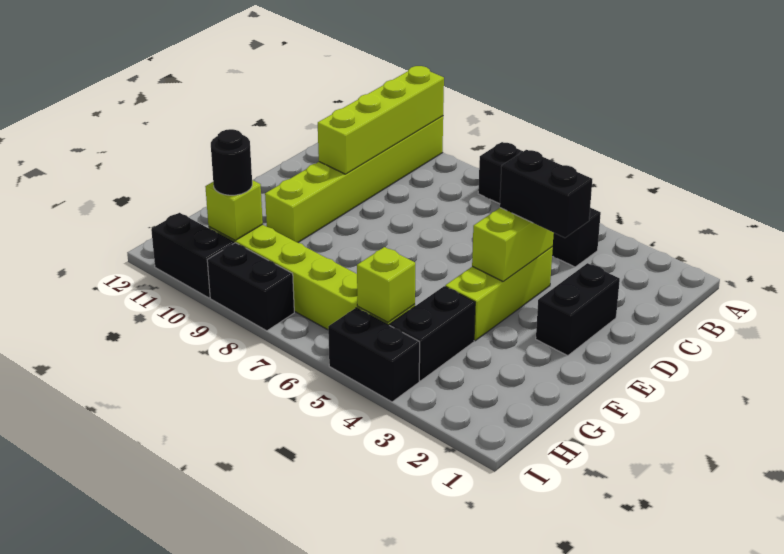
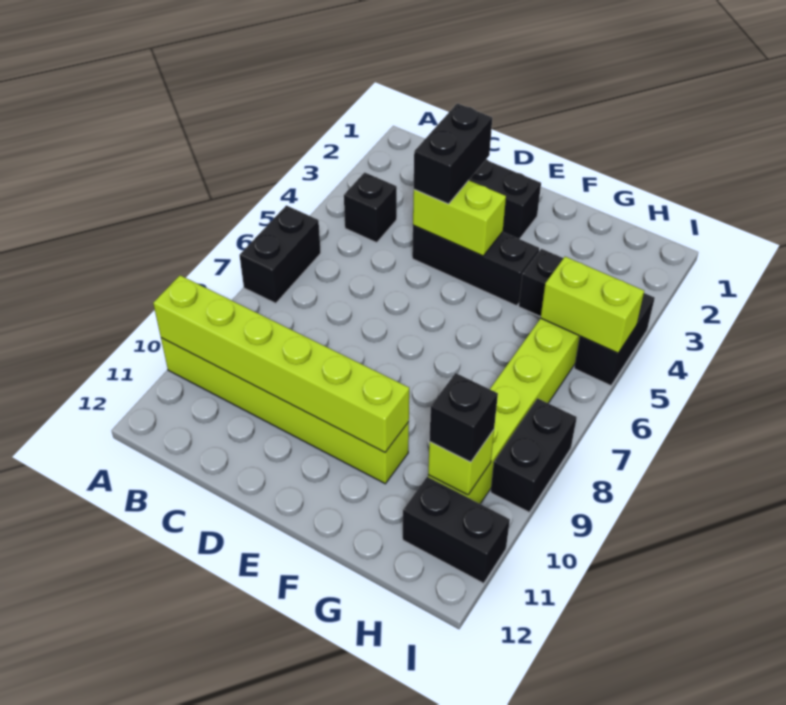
lime brick A10:D10 level 2 -> lime brick A10:F10 level 2
lime brick D4:F4 level 1 -> black brick D4:F4 level 1
lime brick H5 level 2 -> lime brick H5:I5 level 2
black round brick H10 level 3 -> black brick H10 level 3
black brick I10:I11 level 1 -> black brick H11:I11 level 1

